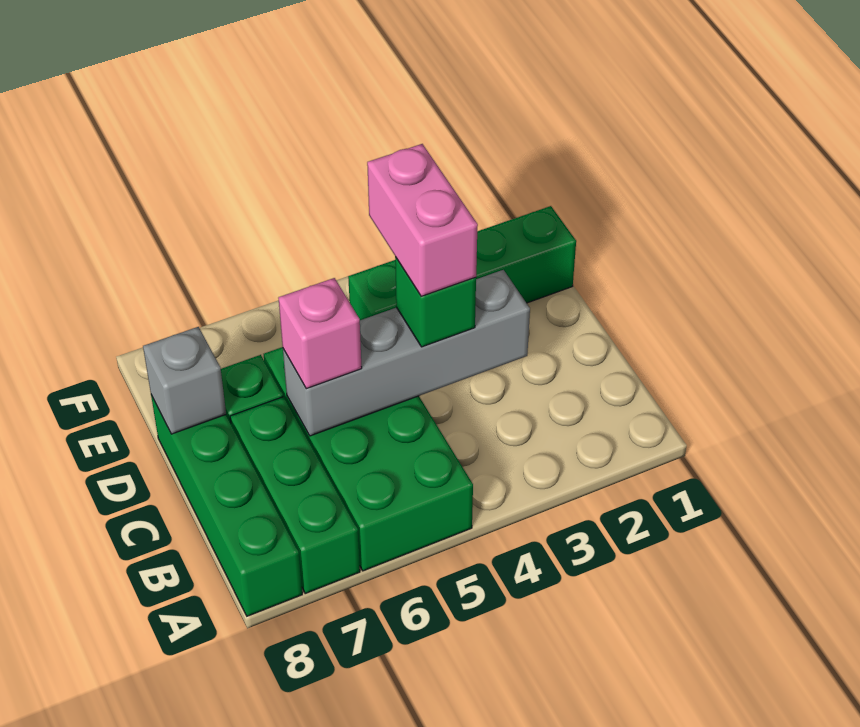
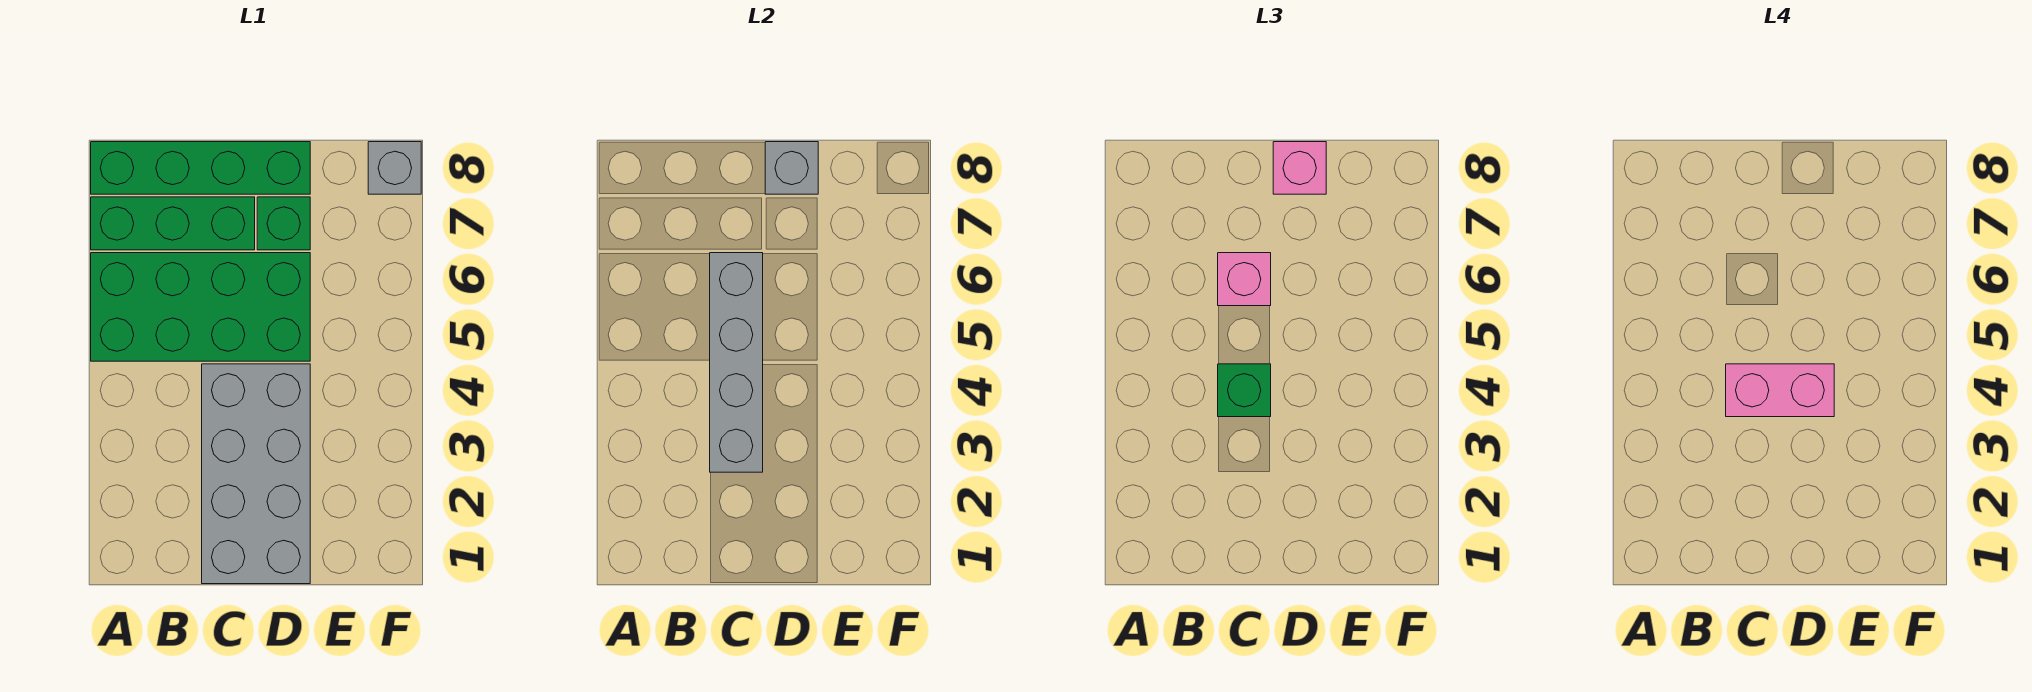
none -> grey brick C1:D4 level 1
none -> pink brick D8 level 3
green brick E1:E4 level 1 -> none
none -> grey brick F8 level 1

